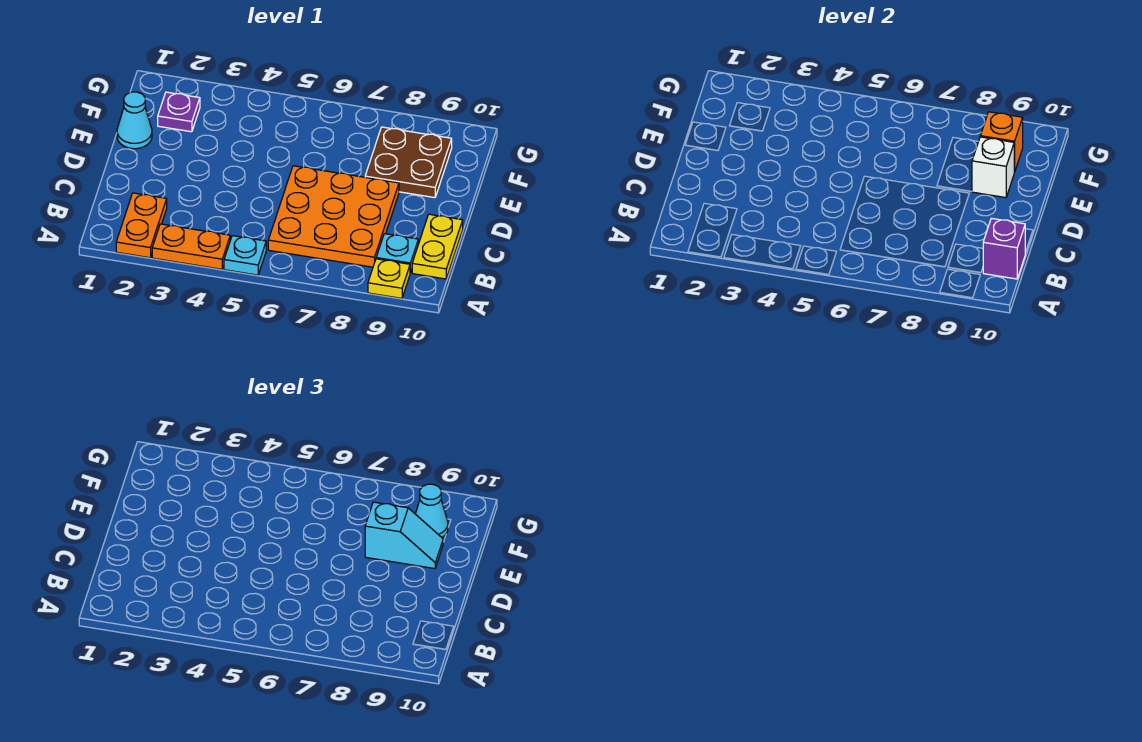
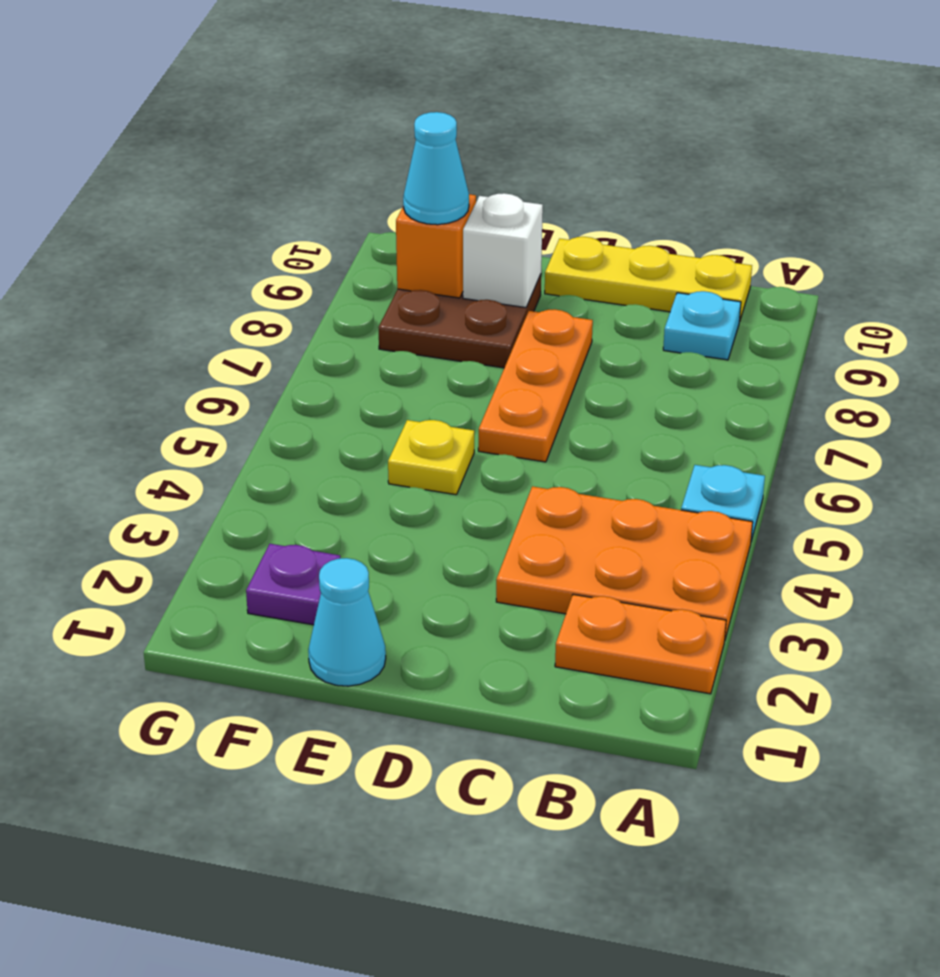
orange plate A3:A4 level 1 -> orange plate A3:C4 level 1
yellow plate A9 level 1 -> yellow plate E5 level 1
orange plate B6:D8 level 1 -> orange plate D6:D8 level 1
yellow plate B10:C10 level 1 -> yellow plate B10:D10 level 1
purple brick B10 level 2 -> none
cyan slope E8:E9 level 3 top 8 -> none

